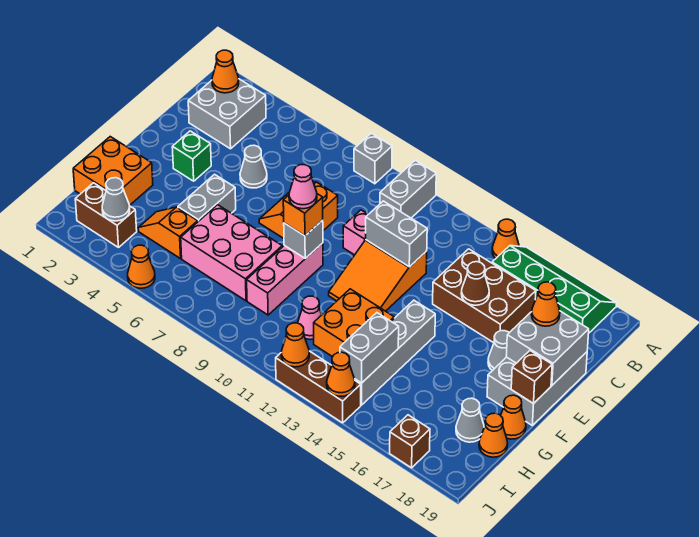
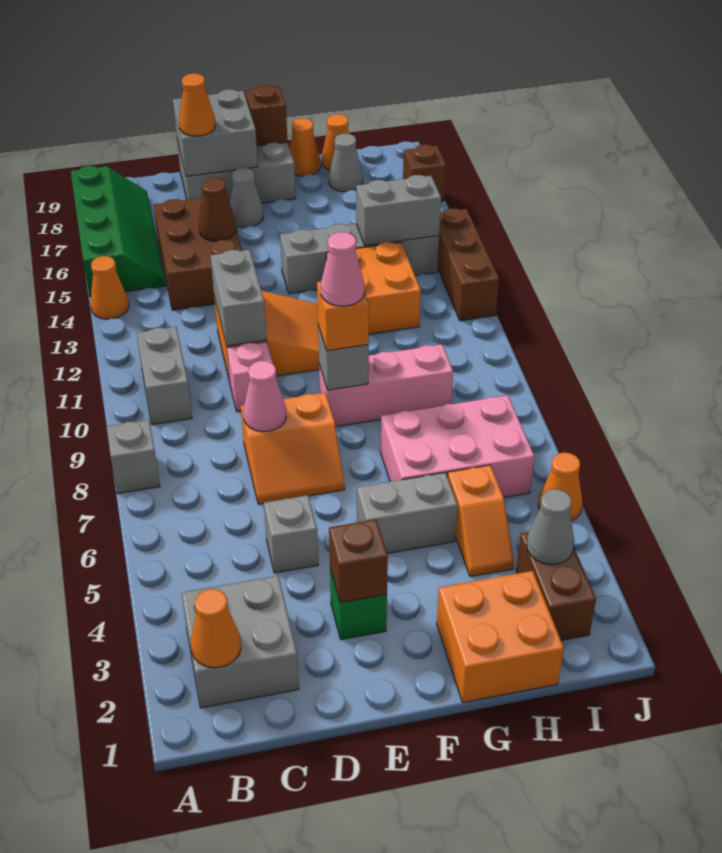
grey brick A10:B10 level 1 -> grey brick B10:B11 level 1
green slope A15:B18 level 1 top B -> green slope A15:B18 level 1 top A
grey cone D5 level 1 -> grey brick D5 level 1
none -> brown brick E3 level 2
pink brick G6:H8 level 1 -> pink brick G6:I7 level 1
pink cone H11 level 1 -> pink cone D8 level 2
orange cone J12 level 2 -> none
orange cone J14 level 2 -> none

